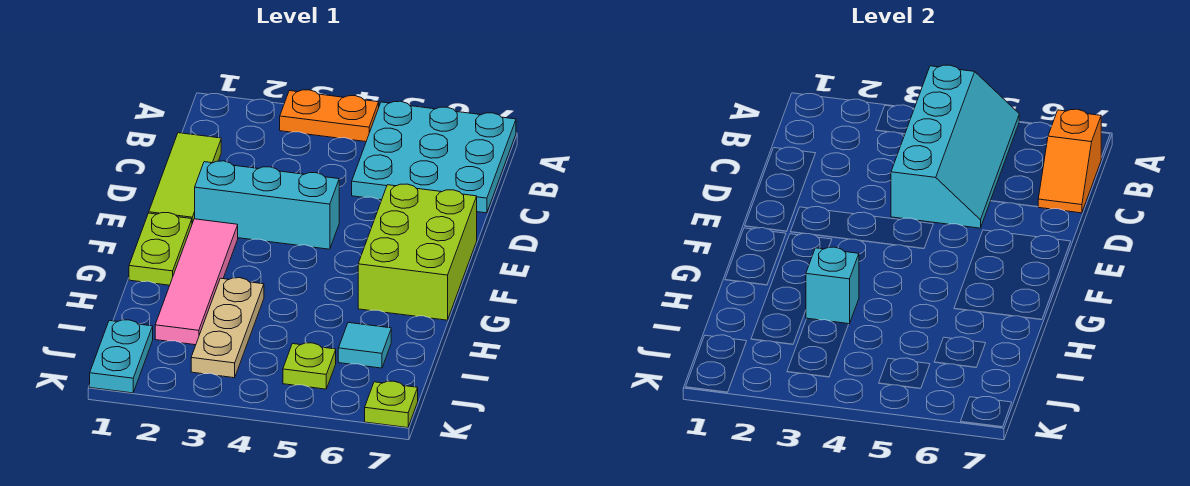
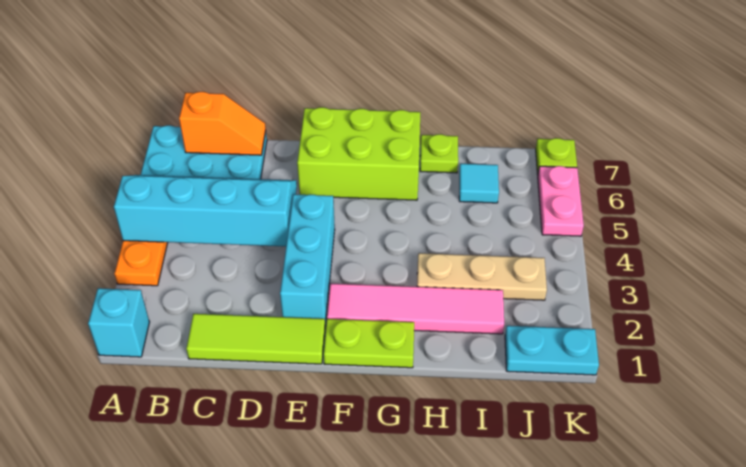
cyan brick H3 level 2 -> cyan brick A1 level 1
lime plate J5 level 1 -> lime plate H7 level 1
none -> pink plate K5:K6 level 1

